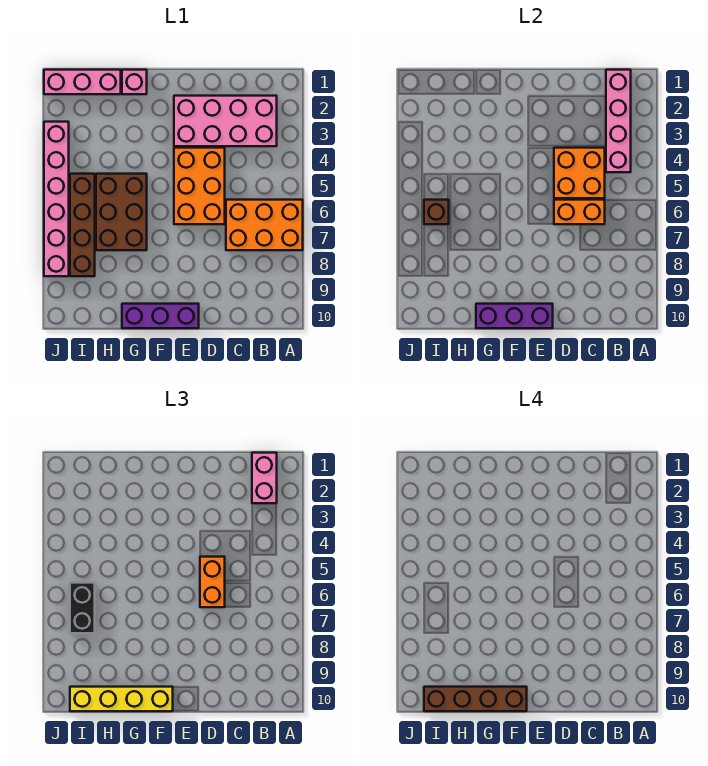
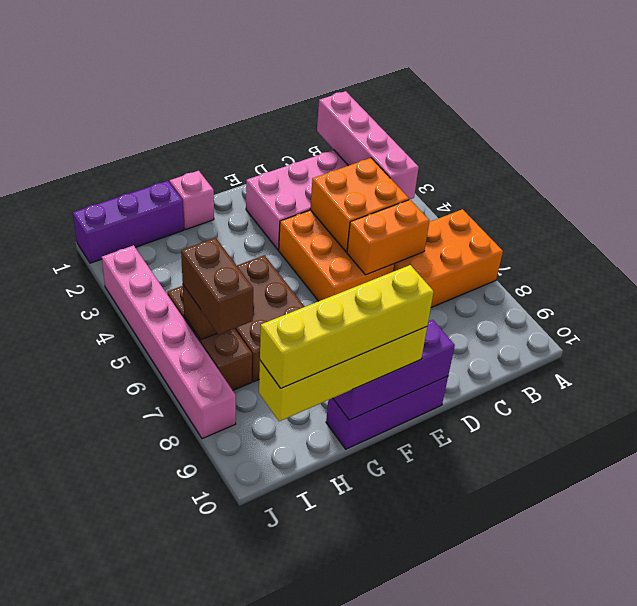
pink brick B1:B2 level 3 -> none
orange brick D5:D6 level 3 -> none
brown brick F10:I10 level 4 -> yellow brick F10:I10 level 4
pink brick H1:J1 level 1 -> purple brick H1:J1 level 1
brown brick I5:I8 level 1 -> brown brick I5:I7 level 1
black brick I6:I7 level 3 -> brown brick I6:I7 level 3

